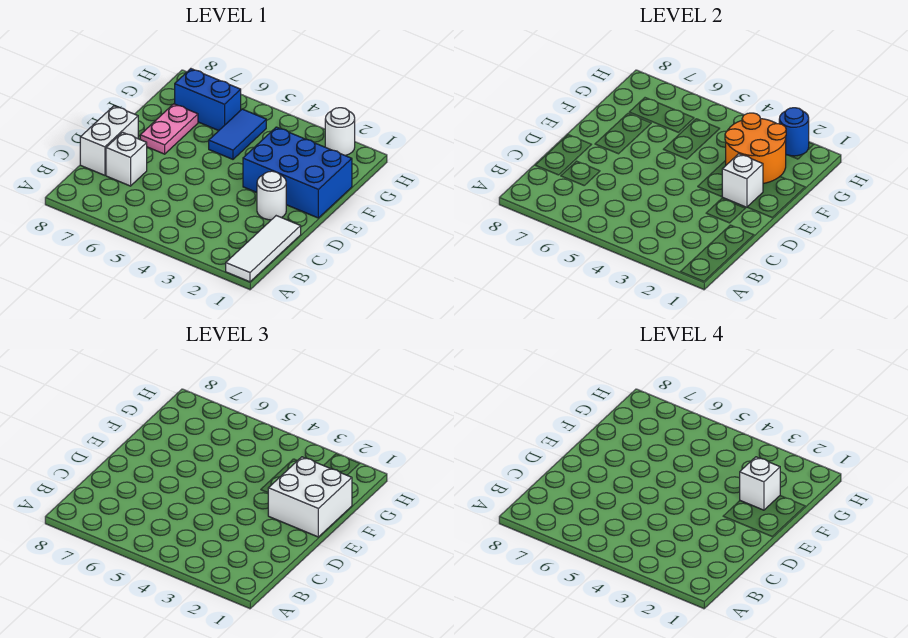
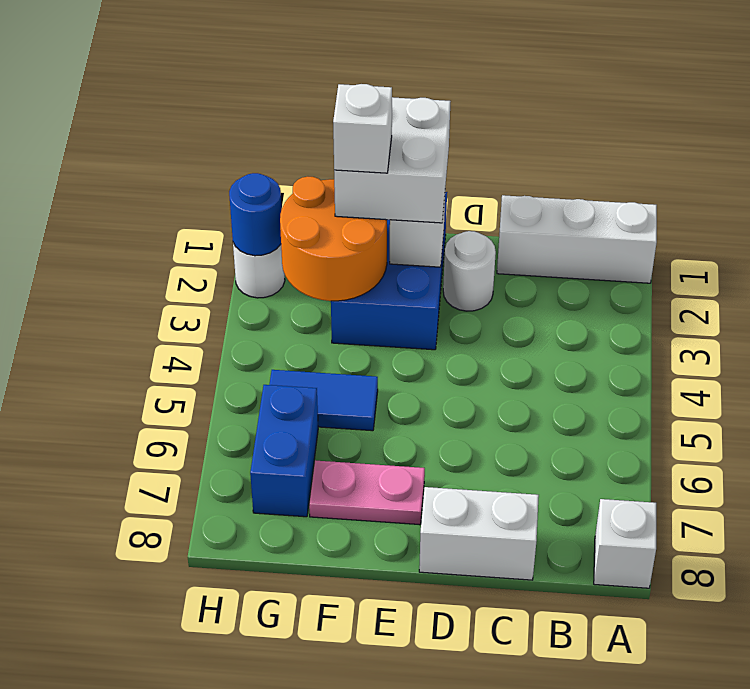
white tile A1:C1 level 1 -> white brick A1:C1 level 1
white brick C7 level 1 -> white brick A8 level 1

